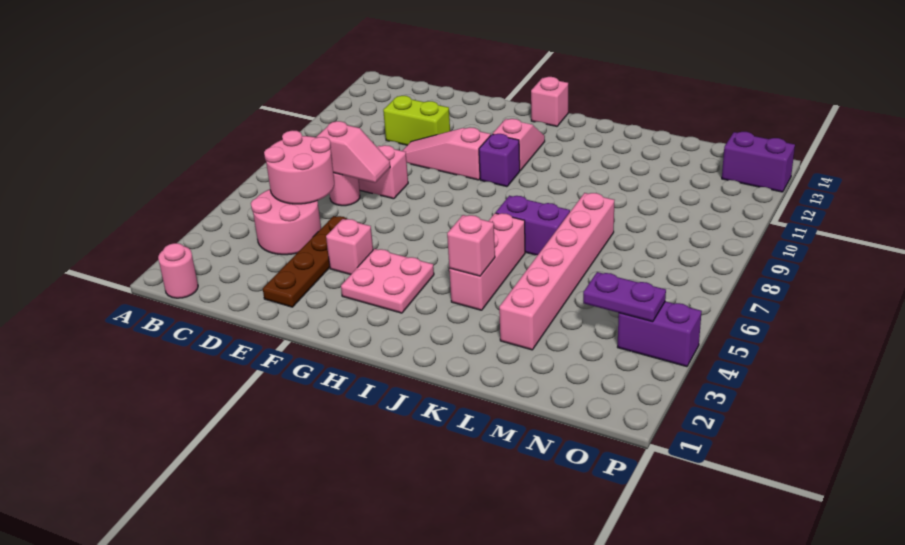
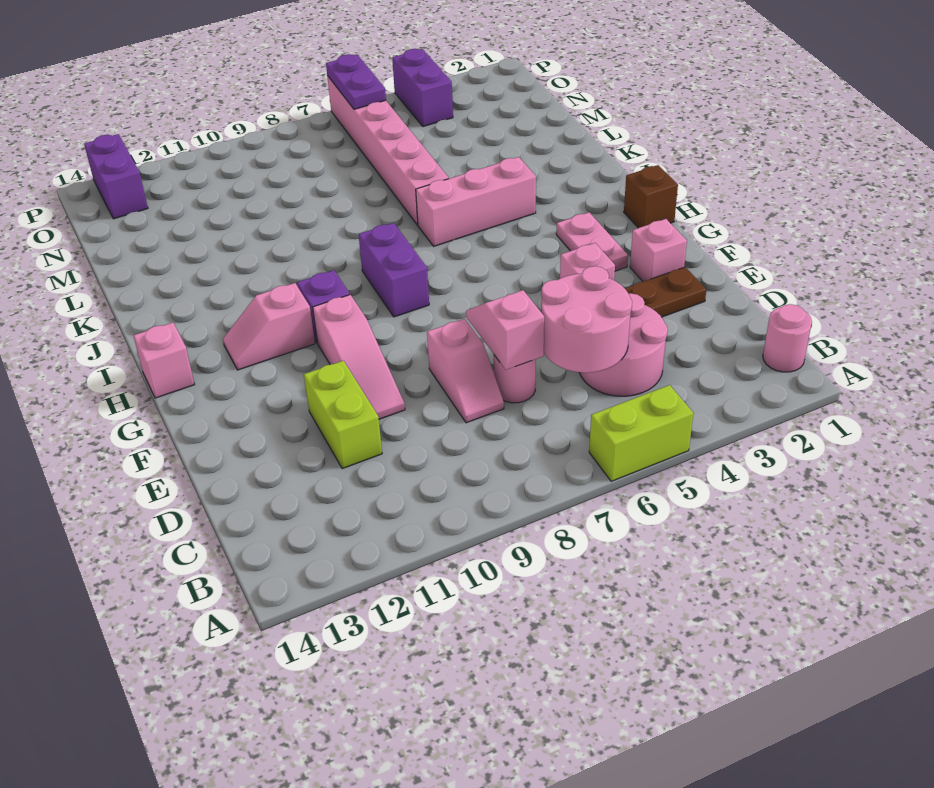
none -> lime brick A5:A6 level 1
pink plate G3:H4 level 1 -> pink plate G3:H3 level 1
none -> brown brick H1 level 1
pink brick J4 level 2 -> pink brick F2 level 1
purple brick J7:K7 level 1 -> purple brick H8:I8 level 1
pink brick L3:L8 level 1 -> pink brick K6:P6 level 1
purple plate N4:O4 level 2 -> purple plate O6:P6 level 2

